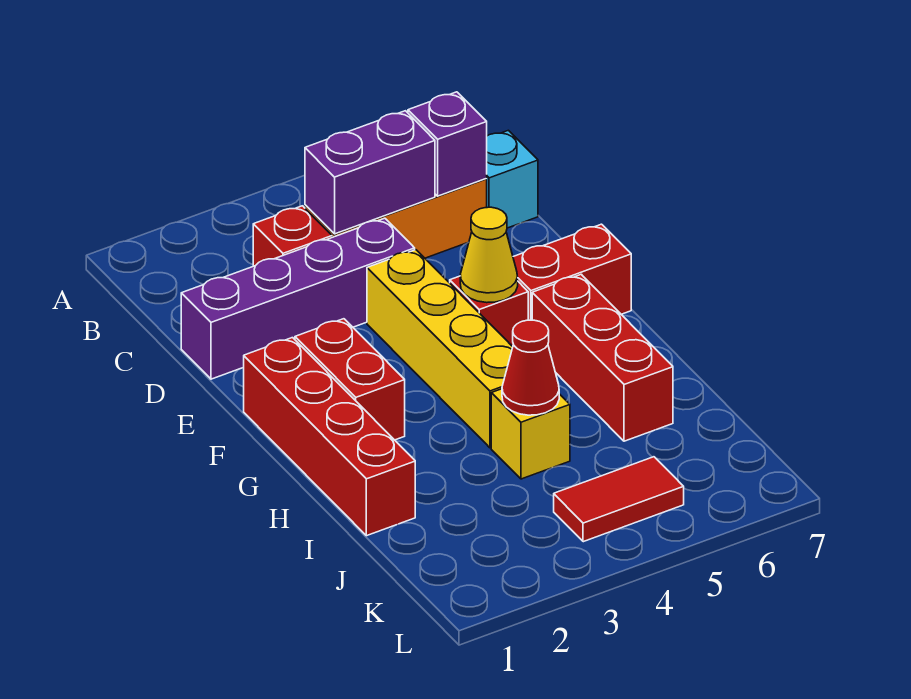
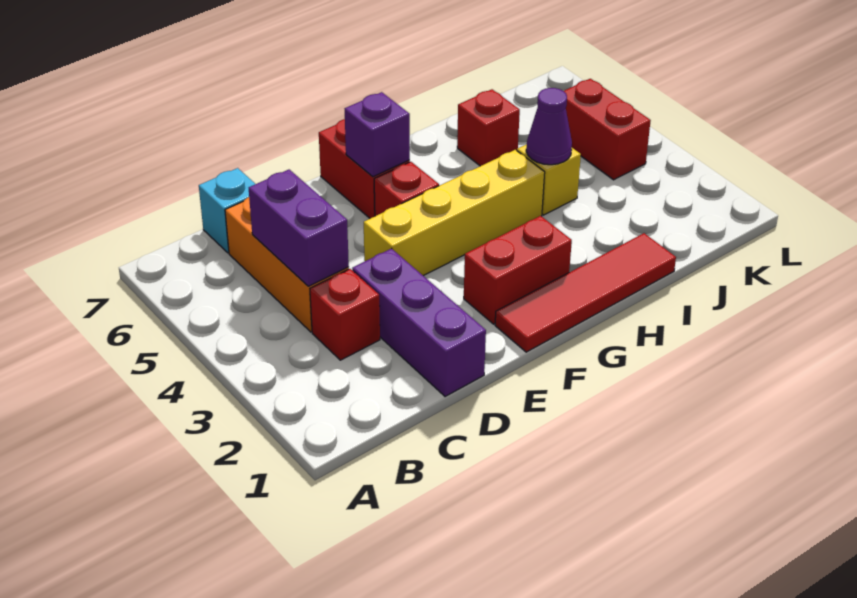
purple brick C6 level 2 -> purple brick F6 level 2
purple brick D1:D4 level 1 -> purple brick D1:D3 level 1
red brick F1:I1 level 1 -> red tile F1:I1 level 1
yellow cone F5 level 2 -> none
red brick G6:I6 level 1 -> red brick I6 level 1
red cone I4 level 2 -> purple cone I4 level 2
red tile K4:K5 level 1 -> red brick K4:K5 level 1

